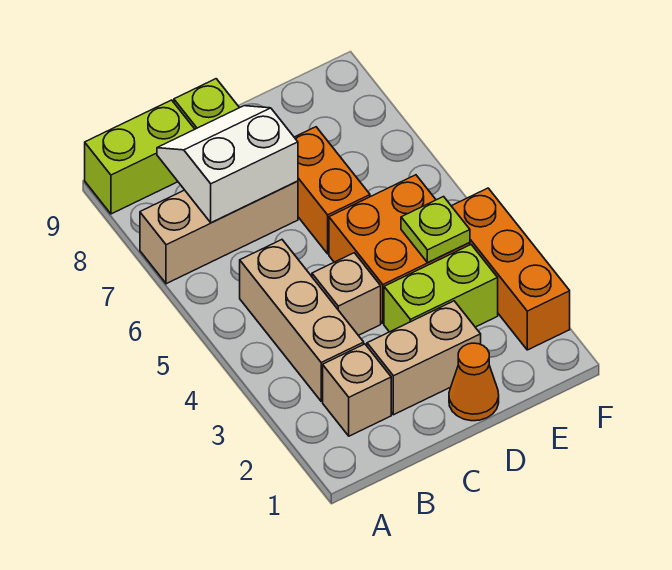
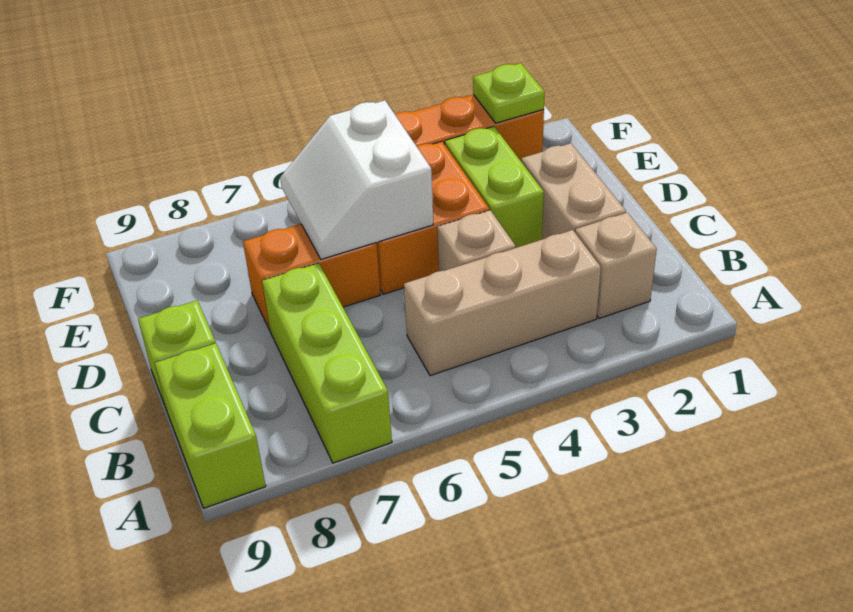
tan brick A7:C7 level 1 -> lime brick A7:C7 level 1
white slope B7:C8 level 2 top 7 -> white slope D5:E6 level 2 top 5
orange cone D1 level 1 -> none
lime plate E4 level 2 -> lime plate F2 level 2

